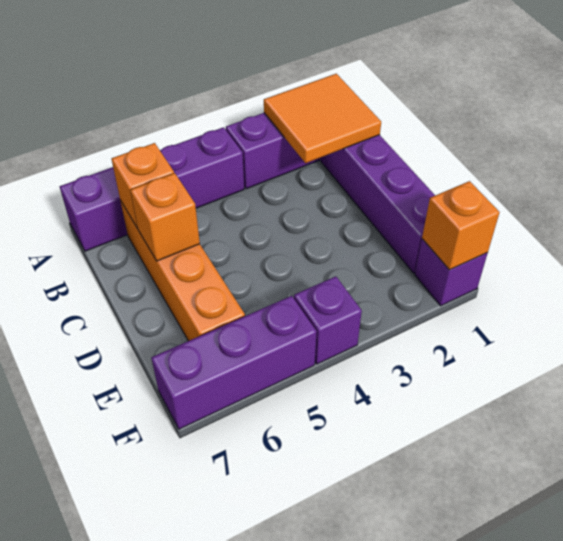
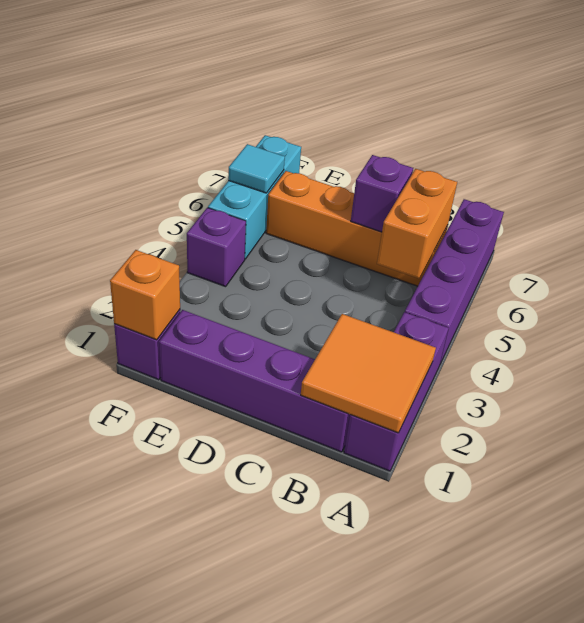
orange brick B6 level 2 -> orange brick B5:B6 level 2
orange brick C6 level 2 -> purple brick C6 level 2
purple brick F5:F7 level 1 -> cyan brick F5:F7 level 1
none -> cyan tile F6 level 2

